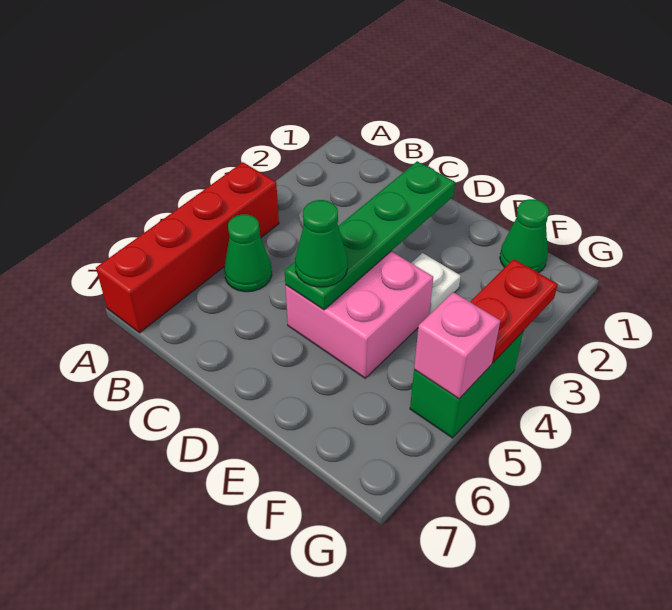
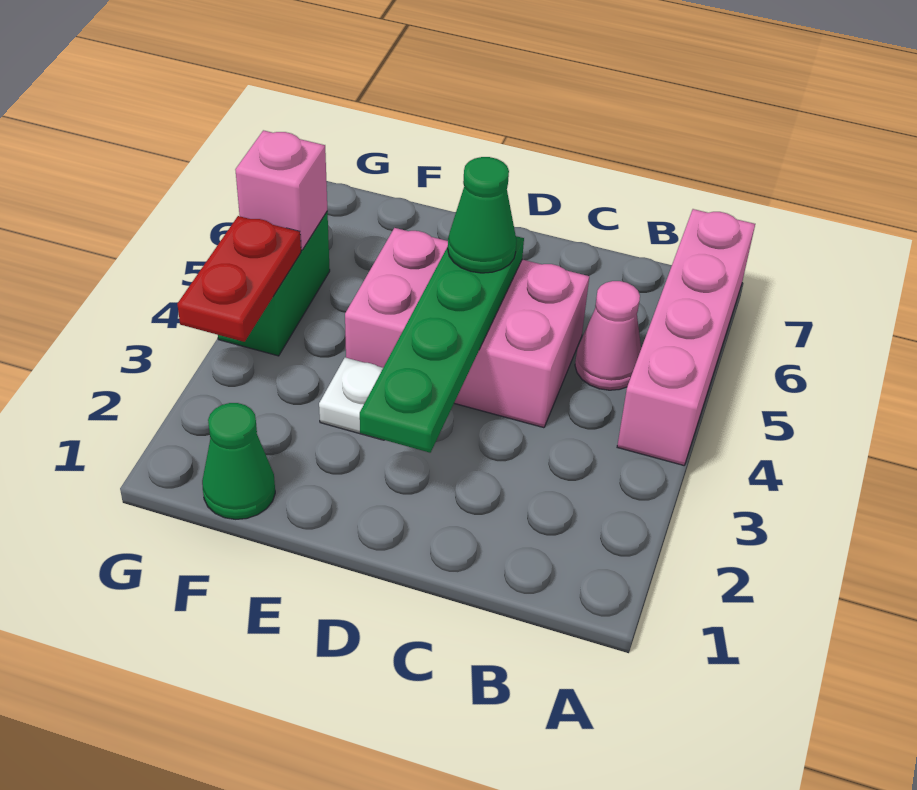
red brick A4:A7 level 1 -> pink brick A4:A7 level 1
green cone B5 level 1 -> pink cone B5 level 1
pink brick D4:E5 level 1 -> pink brick C4:E5 level 1

